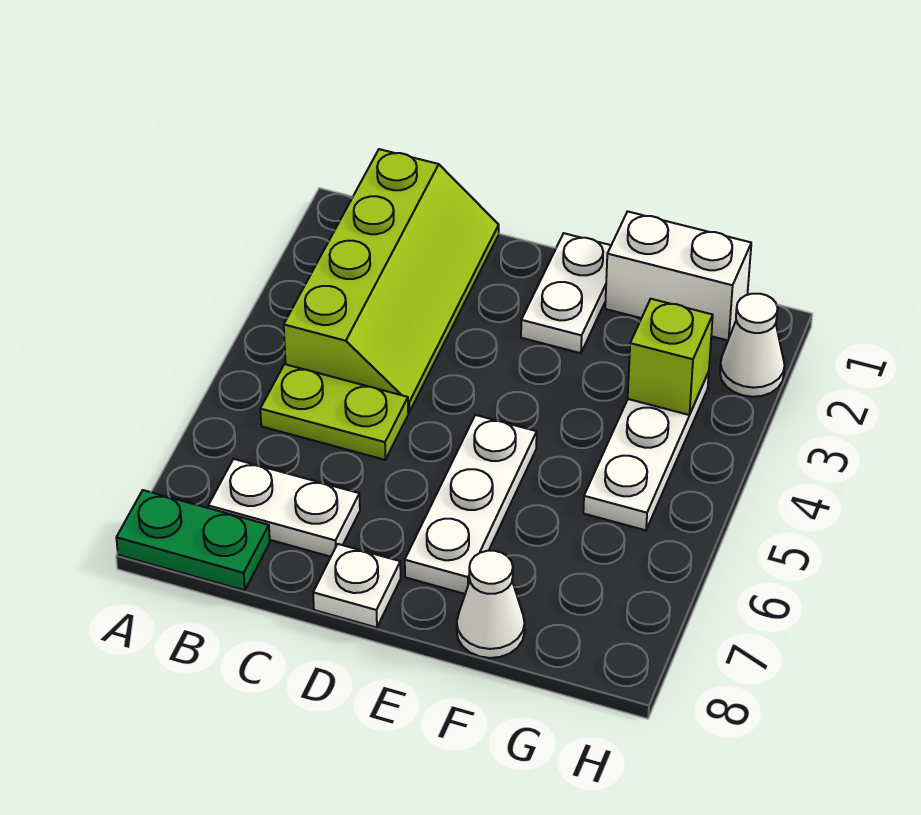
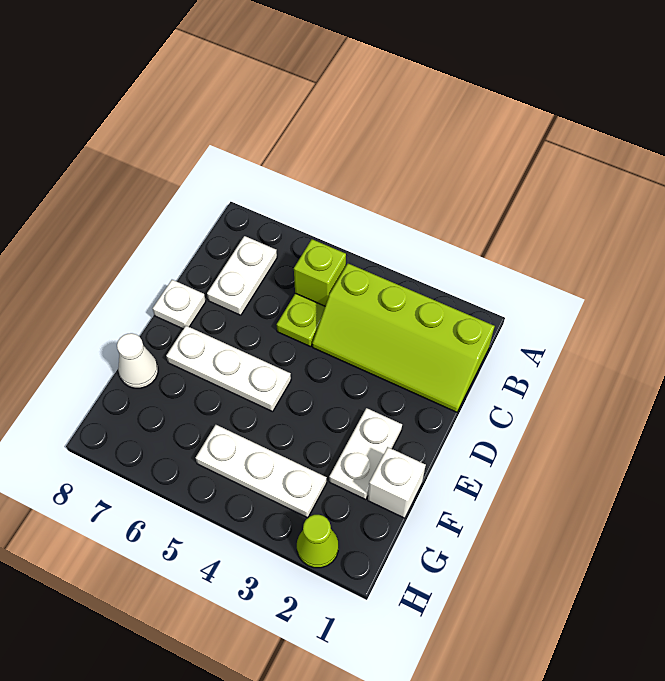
green plate A8:B8 level 1 -> none
white plate E1:E2 level 1 -> white plate E2:F2 level 1
white brick F1:G1 level 1 -> white brick F1 level 1
lime brick G3 level 2 -> lime brick B5 level 2
white cone H2 level 1 -> lime cone H2 level 1

